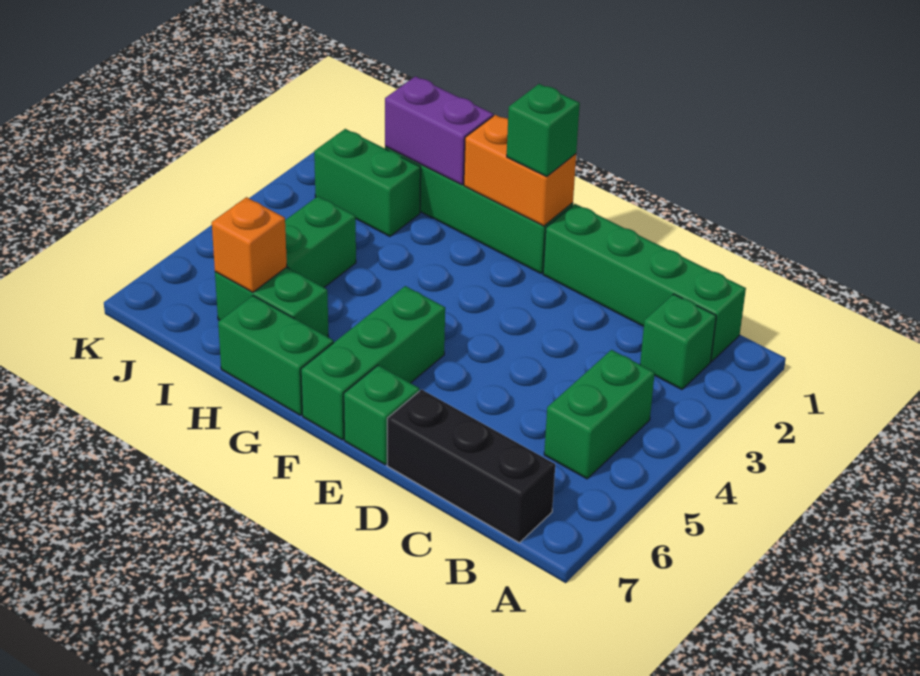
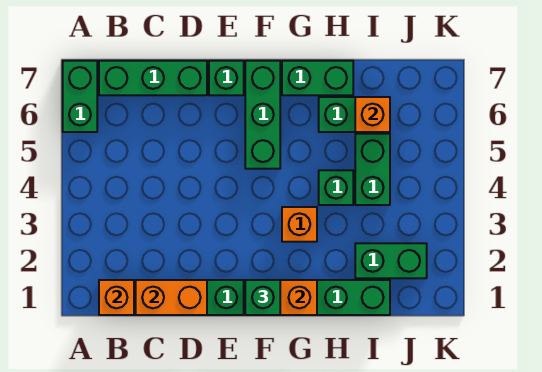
none -> orange brick B1 level 2
green brick B2 level 1 -> green brick H4 level 1
green brick B4:B5 level 1 -> green brick A6:A7 level 1
black brick B7:D7 level 1 -> green brick B7:D7 level 1
none -> orange brick C1:D1 level 2
none -> orange brick G3 level 1
purple brick H1:I1 level 2 -> none

